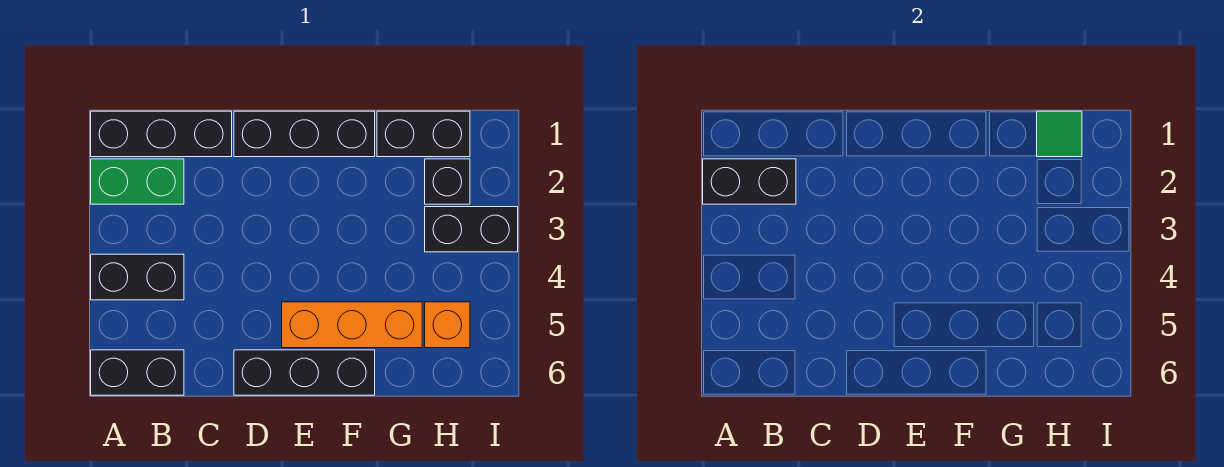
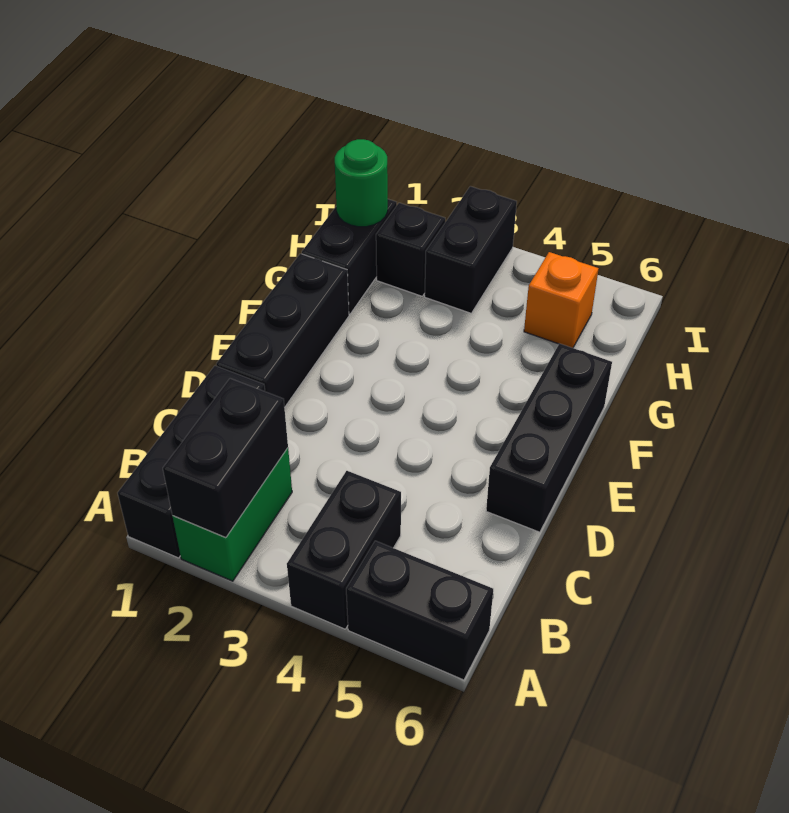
black brick A6:B6 level 1 -> black brick A5:A6 level 1
orange brick E5:G5 level 1 -> none
green tile H1 level 2 -> green round brick H1 level 2

